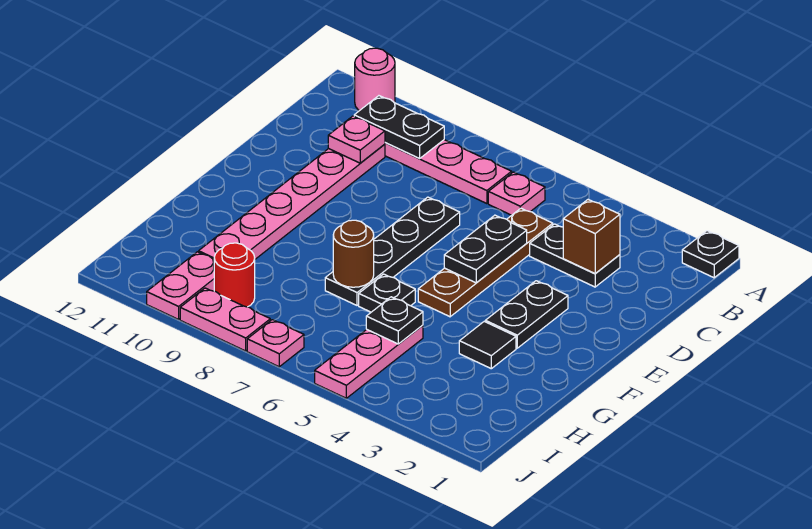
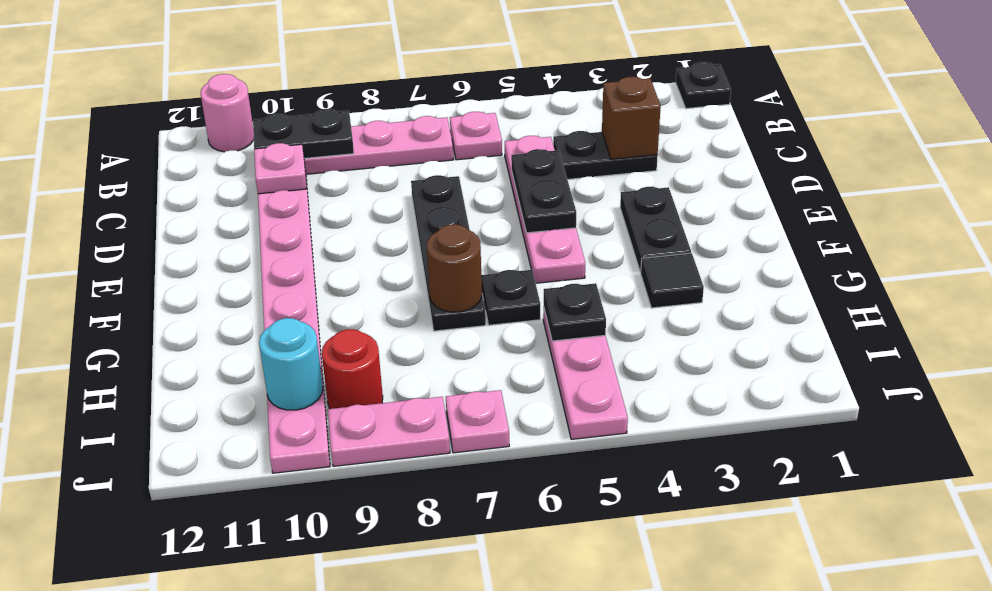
brown plate C5:F5 level 1 -> pink plate C5:F5 level 1
none -> cyan round brick I10 level 2

